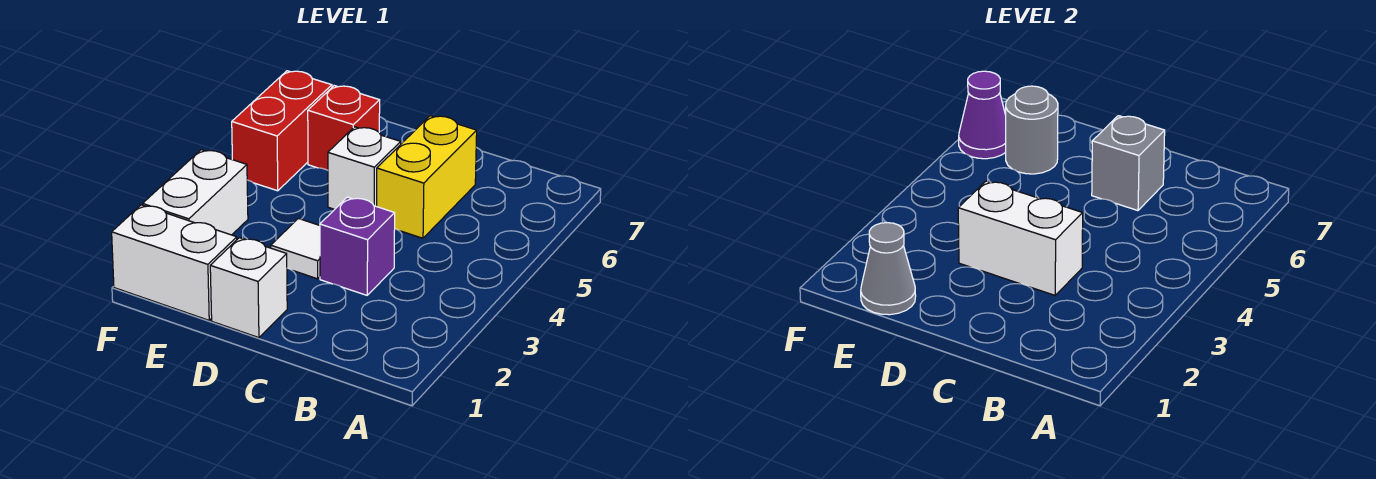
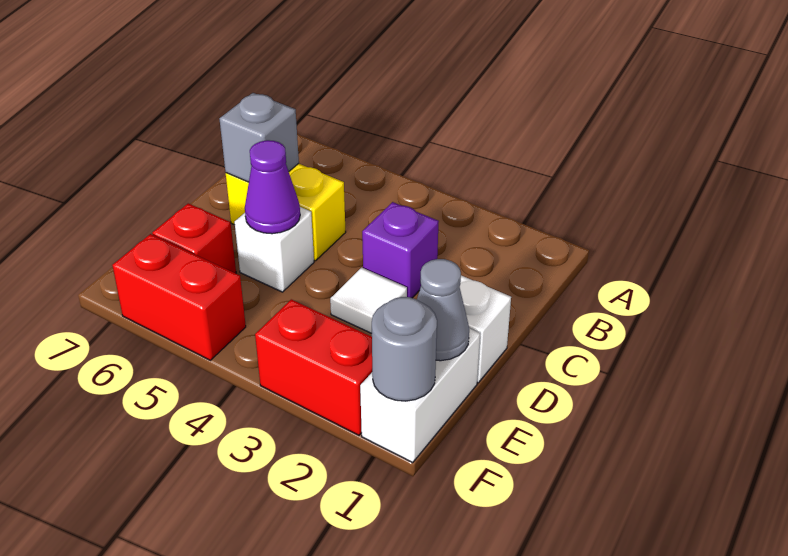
white brick C3:D3 level 2 -> none
grey round brick E6 level 2 -> grey round brick F1 level 2
white brick F2:F3 level 1 -> red brick F2:F3 level 1
purple cone F6 level 2 -> purple cone D5 level 2

